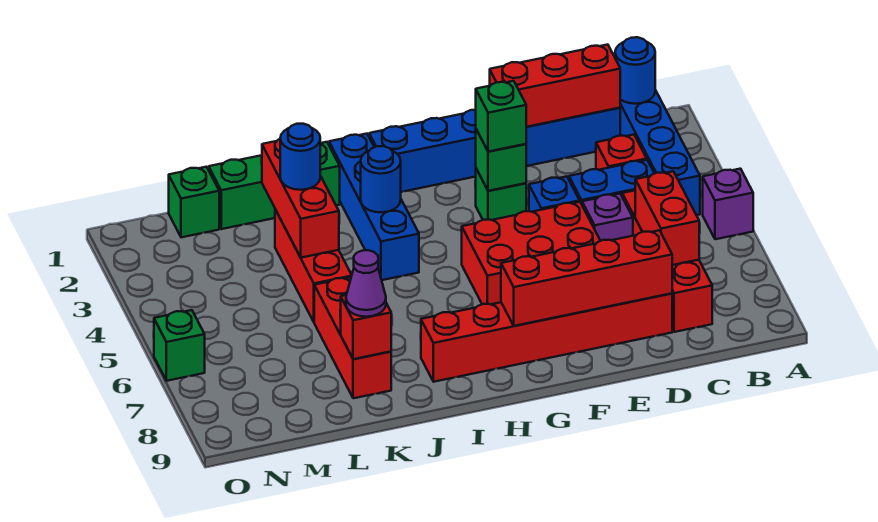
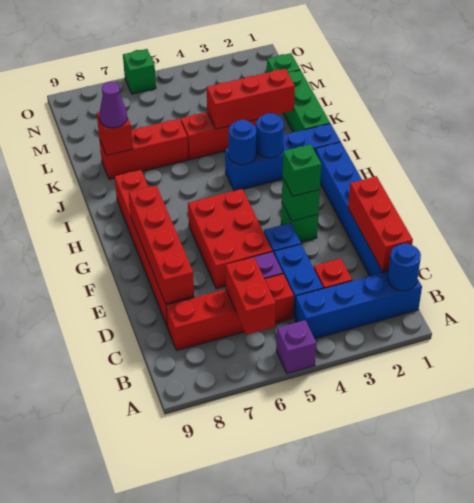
red brick C6:C7 level 2 -> red brick B6:C6 level 2
blue round brick K3 level 3 -> blue round brick I4 level 2

